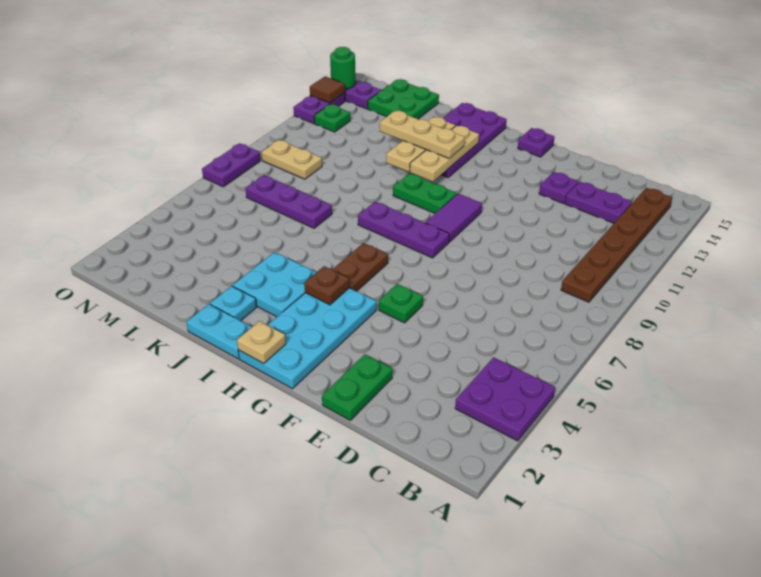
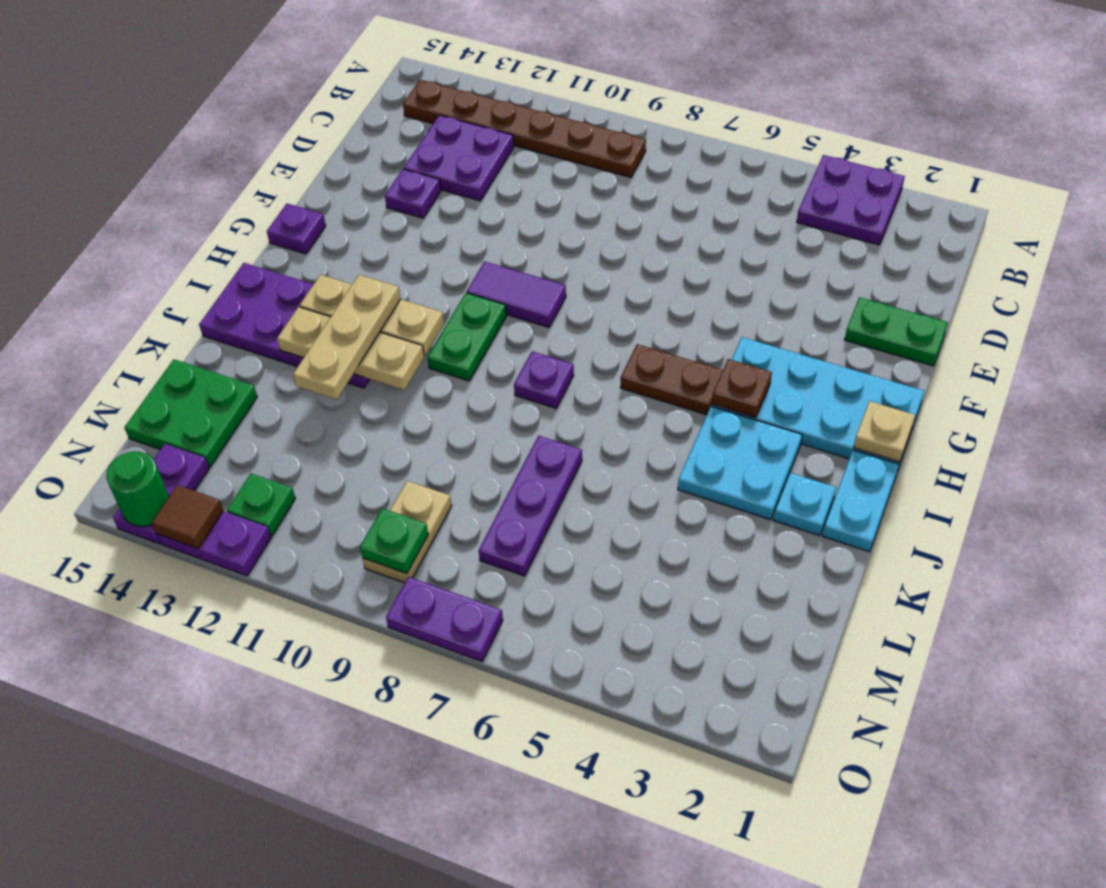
purple plate C13:D13 level 1 -> purple plate C12:D13 level 1
green plate F5 level 1 -> green plate N9 level 2
purple plate G8:I8 level 1 -> purple plate I8 level 1

